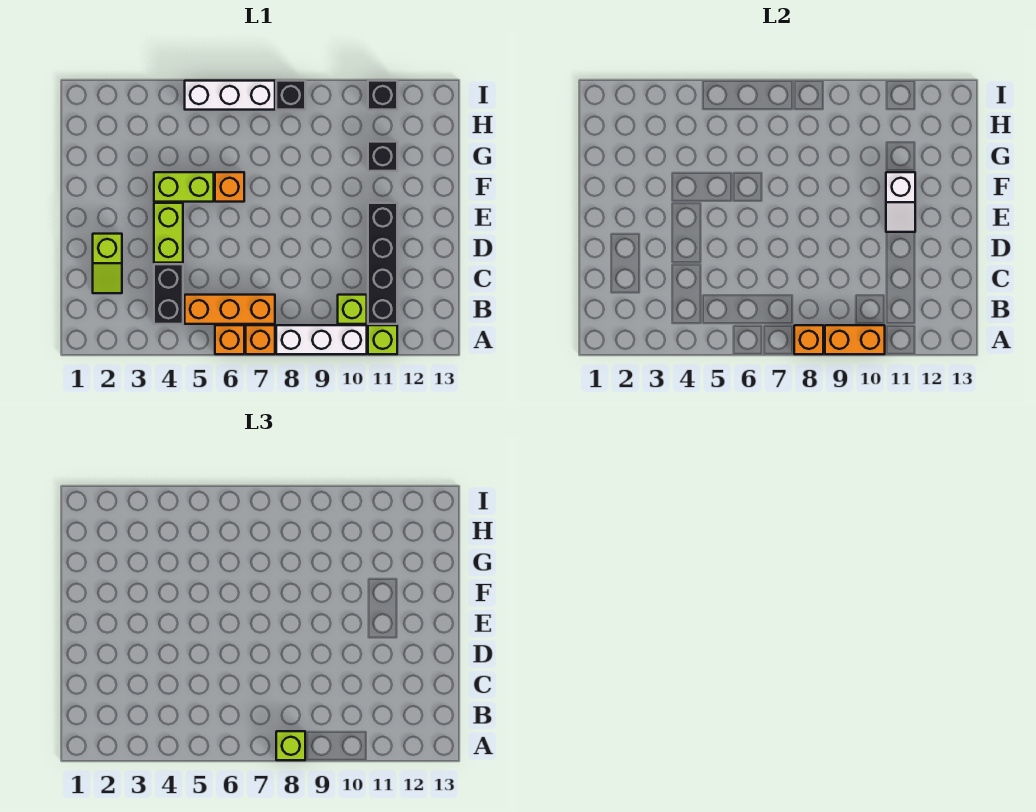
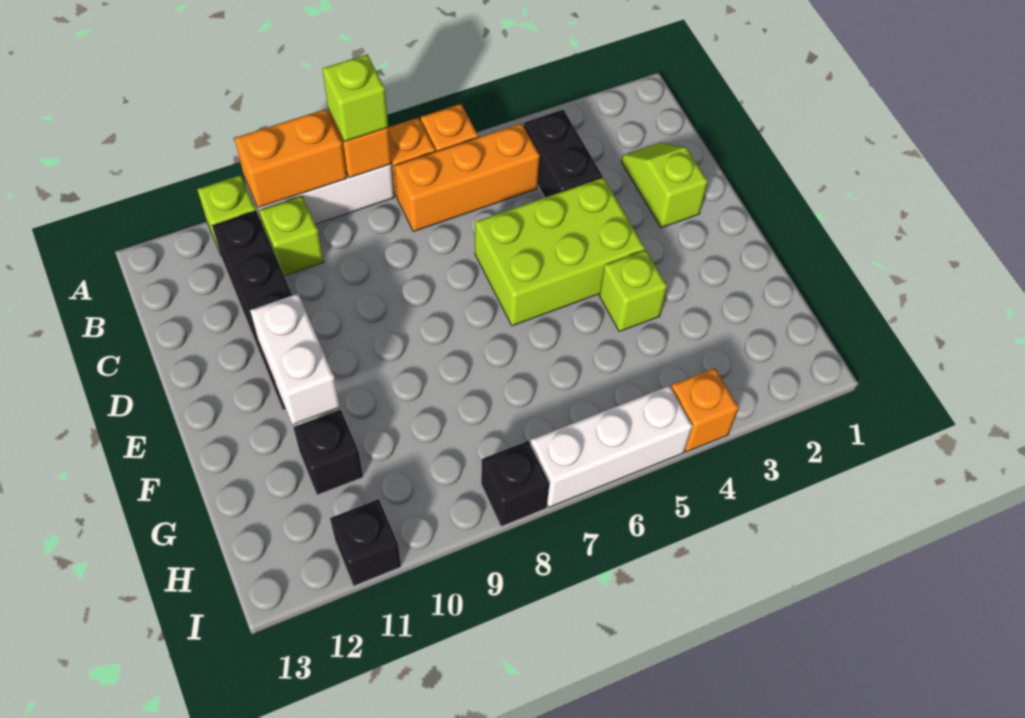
lime brick D4:E4 level 1 -> lime brick D4:E6 level 1
white slope E11:F11 level 2 top F -> white brick E11:F11 level 2
lime brick F4:F5 level 1 -> lime brick F4 level 1
orange brick F6 level 1 -> orange brick I4 level 1

